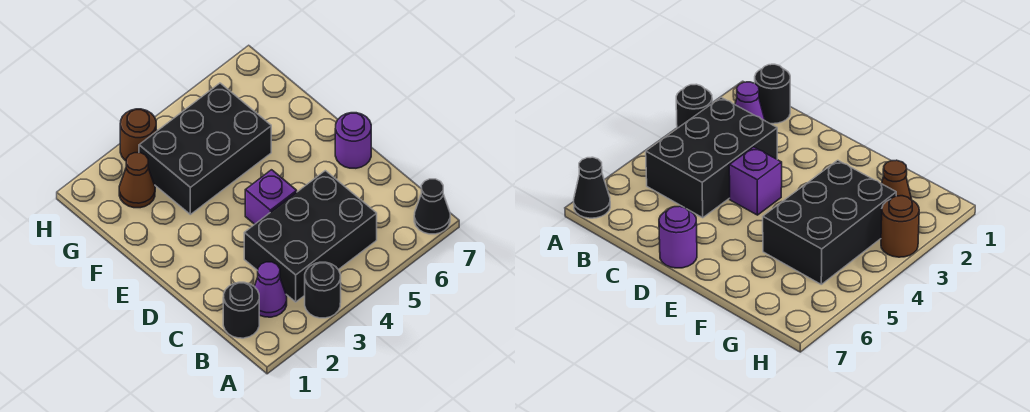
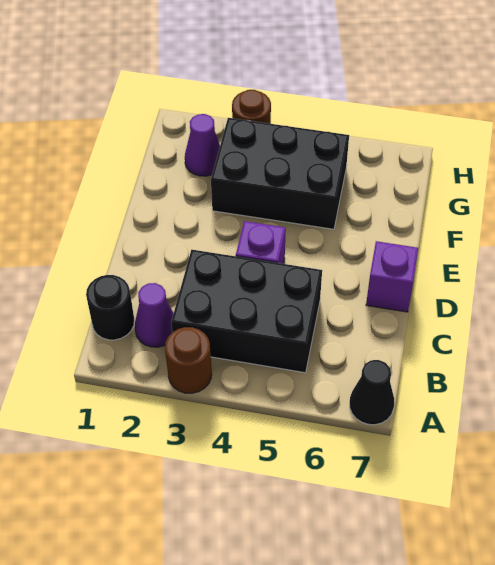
black round brick A3 level 1 -> brown round brick A3 level 1
purple round brick D7 level 1 -> purple brick D7 level 1
brown cone G2 level 1 -> purple cone G2 level 1

